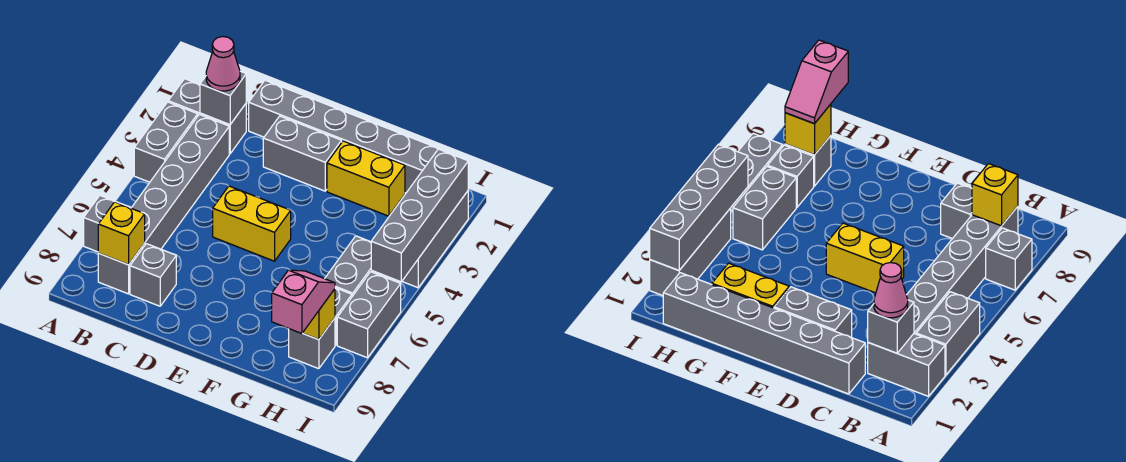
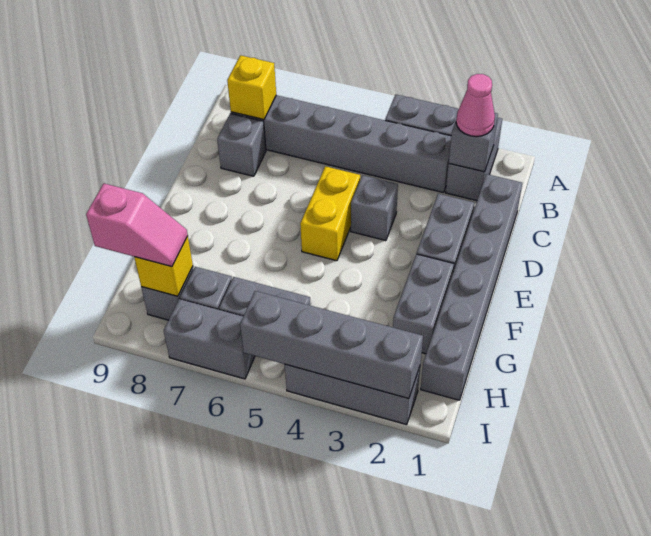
grey brick A7 level 1 -> grey brick D4 level 1
yellow brick F2:G2 level 1 -> grey brick F2:G2 level 1

